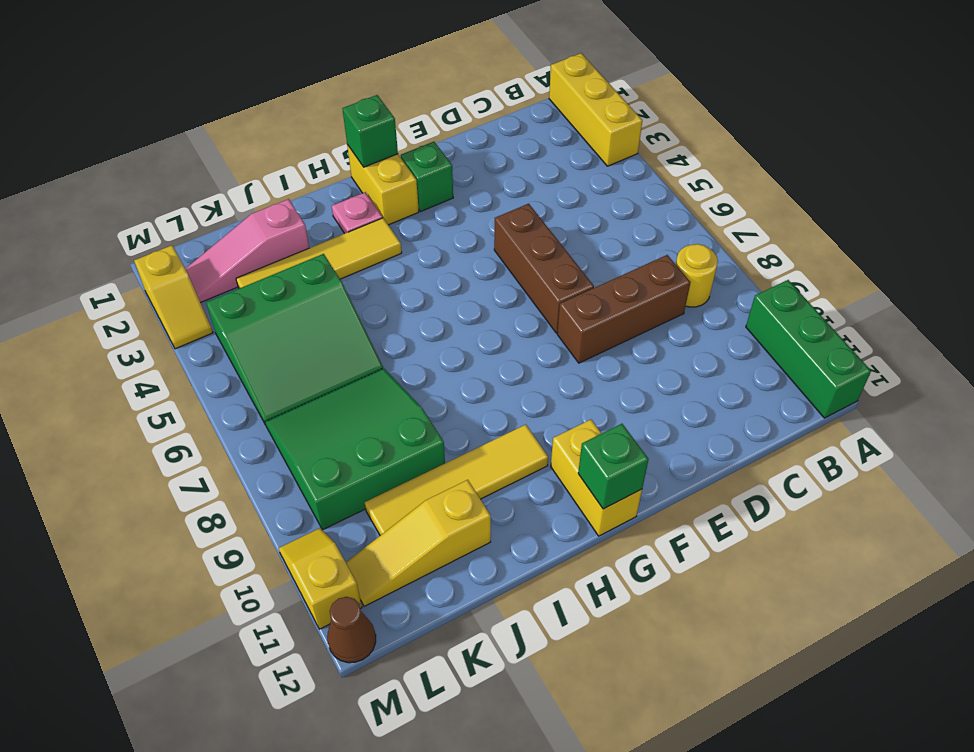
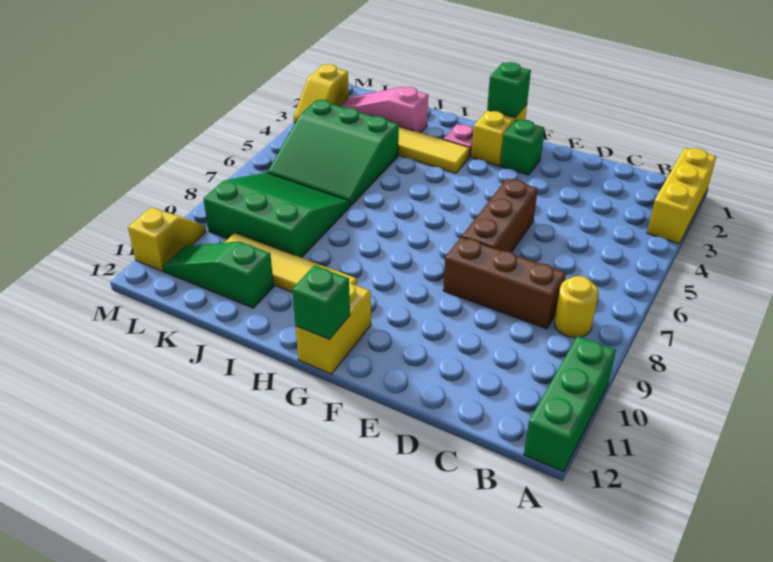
yellow slope J11:L11 level 1 top J -> green slope J11:L11 level 1 top J
brown cone M12 level 1 -> none

